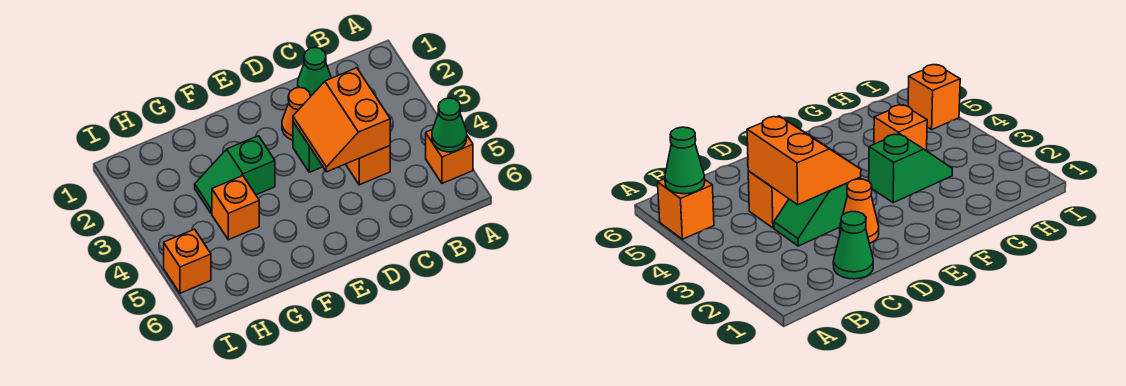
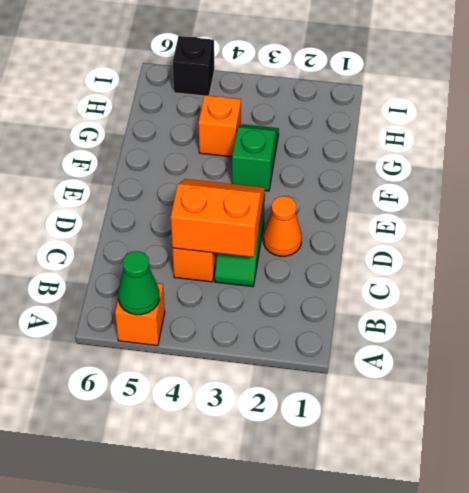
green cone C1 level 1 -> none
orange brick I5 level 1 -> black brick I5 level 1

